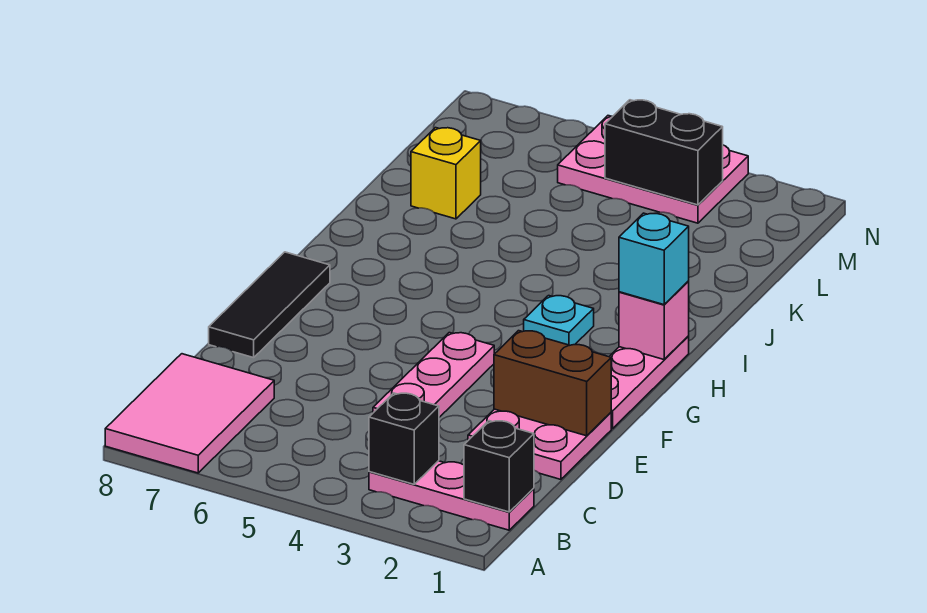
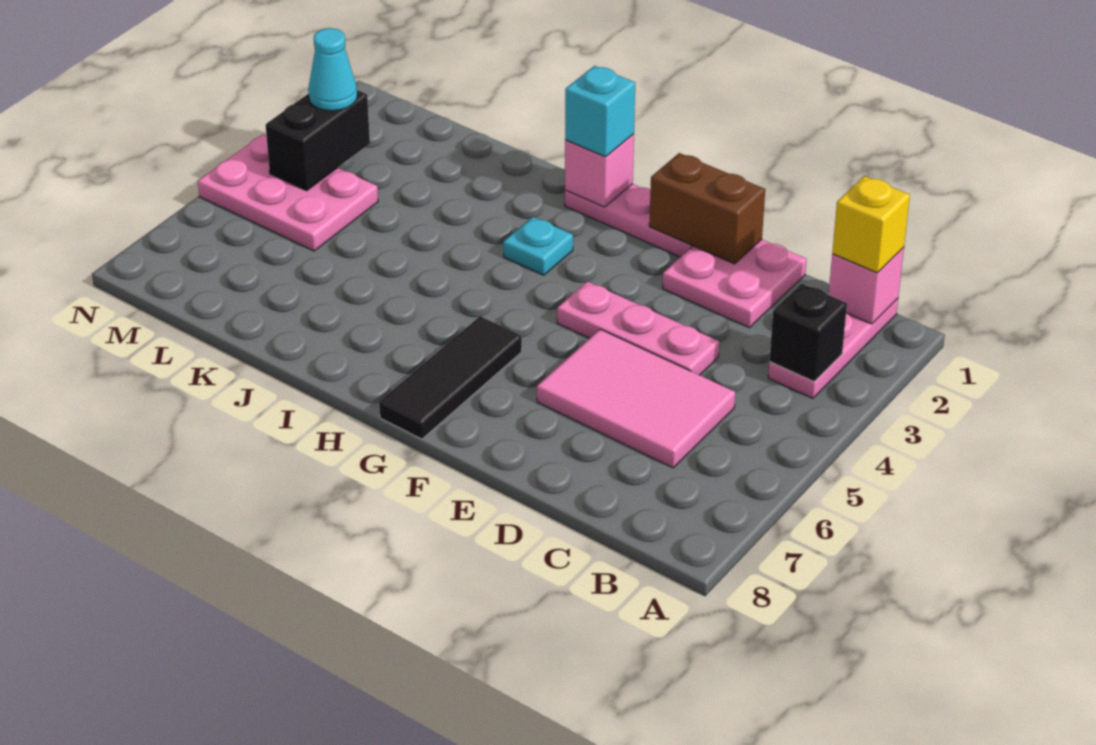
pink tile A7:C8 level 1 -> pink tile C5:E6 level 1
black brick B1 level 2 -> pink brick B1 level 2
brown brick E1:E2 level 2 -> brown brick E1:F1 level 2
black tile E8:G8 level 1 -> black tile G6:G8 level 1
yellow brick K7 level 1 -> yellow brick B1 level 3
pink plate M3:N5 level 1 -> pink plate L4:N5 level 1
none -> cyan cone M3 level 3

